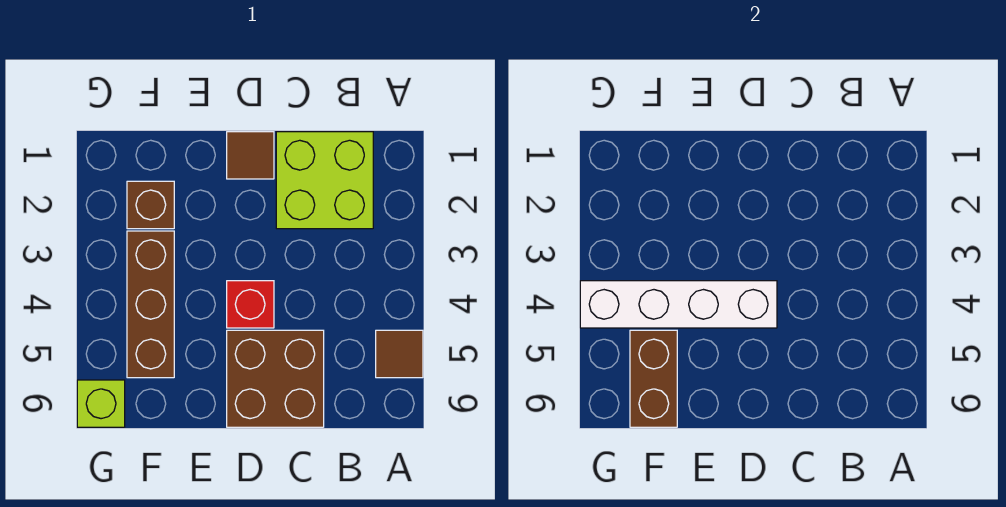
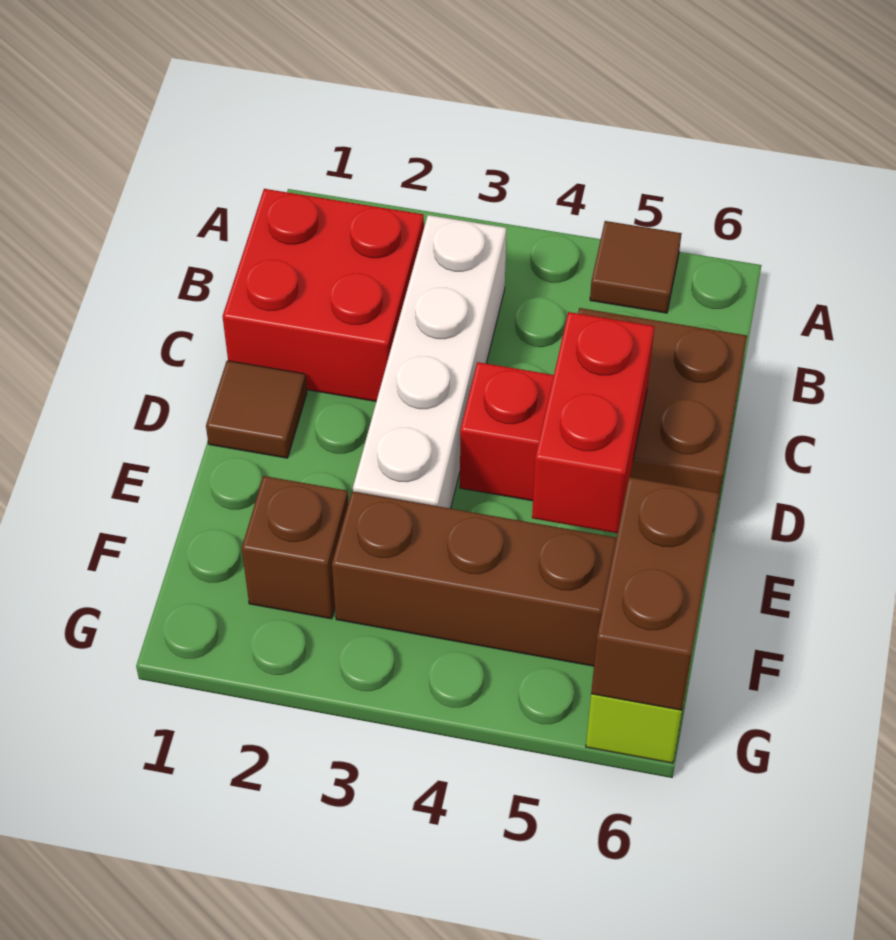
lime brick B1:C2 level 1 -> red brick B1:C2 level 1
white brick D4:G4 level 2 -> white brick B3:E3 level 1
none -> red brick D5:E5 level 2
brown brick F5:F6 level 2 -> brown brick F6:G6 level 2

